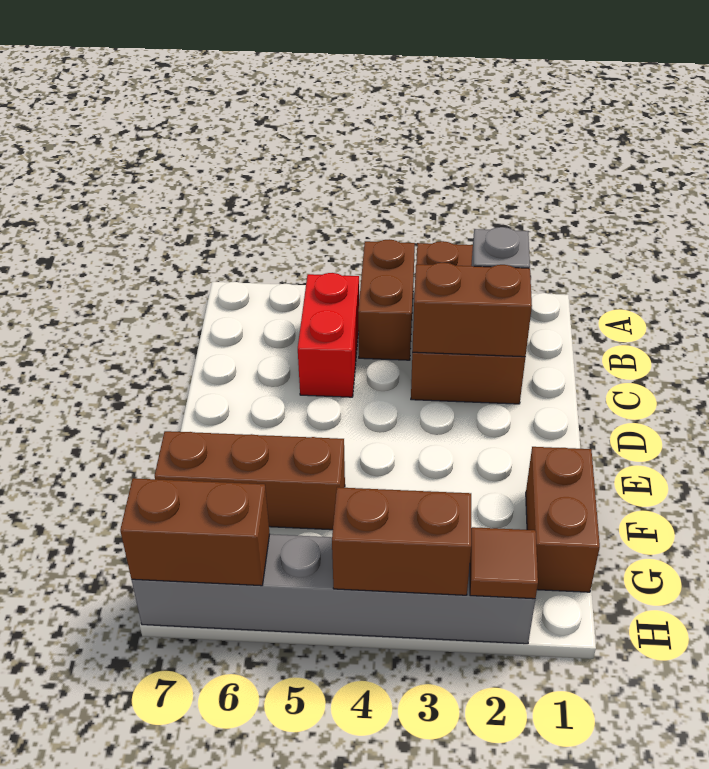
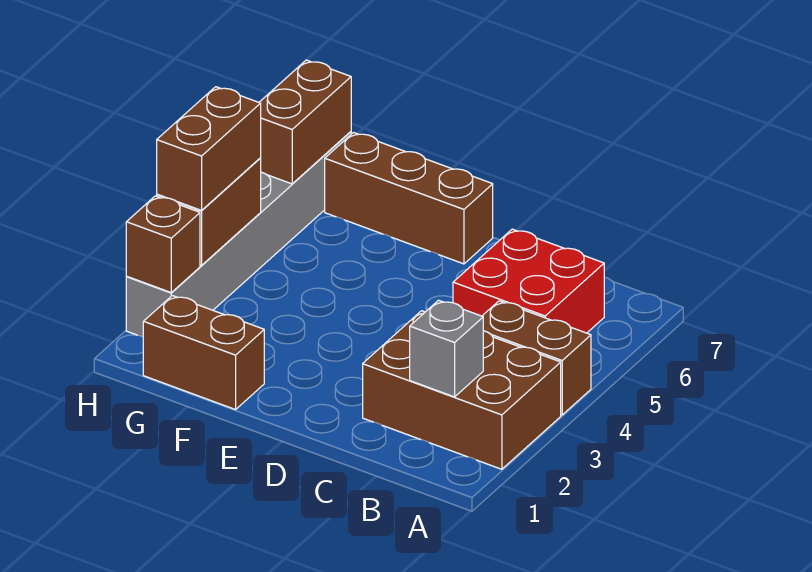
red brick B5:C5 level 1 -> red brick B5:C6 level 1
brown brick C2:C3 level 2 -> brown brick H3:H4 level 3
brown brick F5:F7 level 1 -> brown brick E7:G7 level 1
brown tile H2 level 2 -> brown brick H2 level 2

